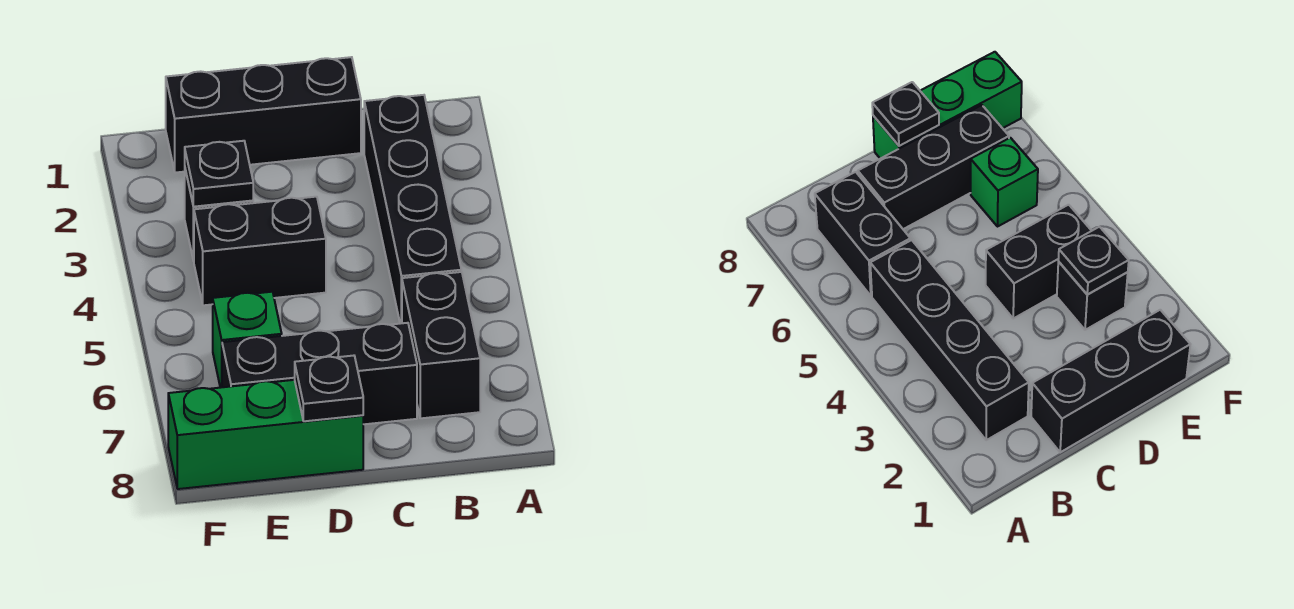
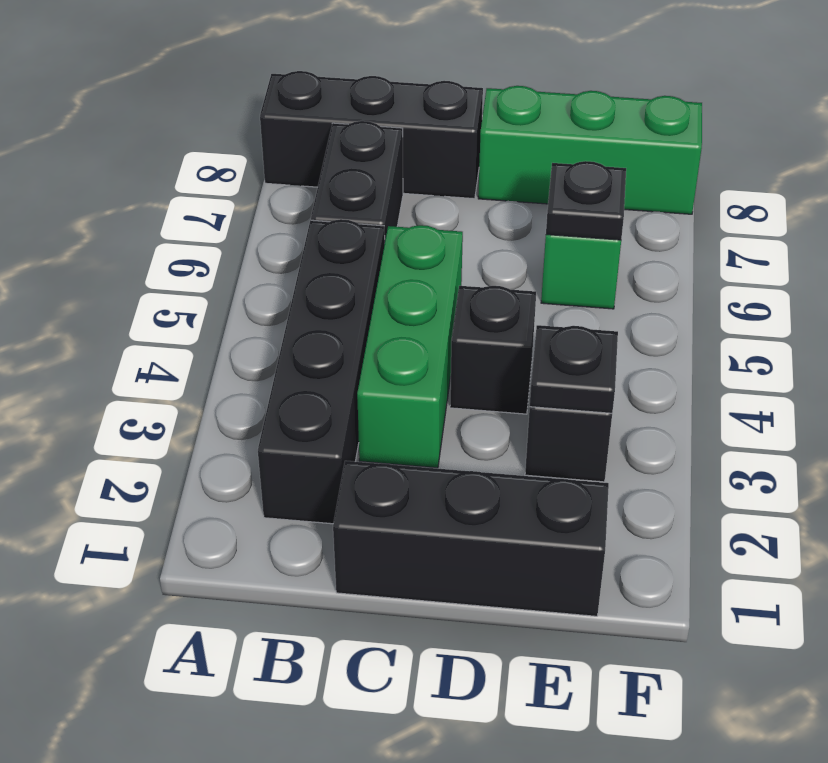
none -> green brick C3:C5 level 1
black brick C7:E7 level 1 -> black brick A8:C8 level 1
black brick D4:E4 level 1 -> black brick D4 level 1
black plate D8 level 2 -> black plate E6 level 2

